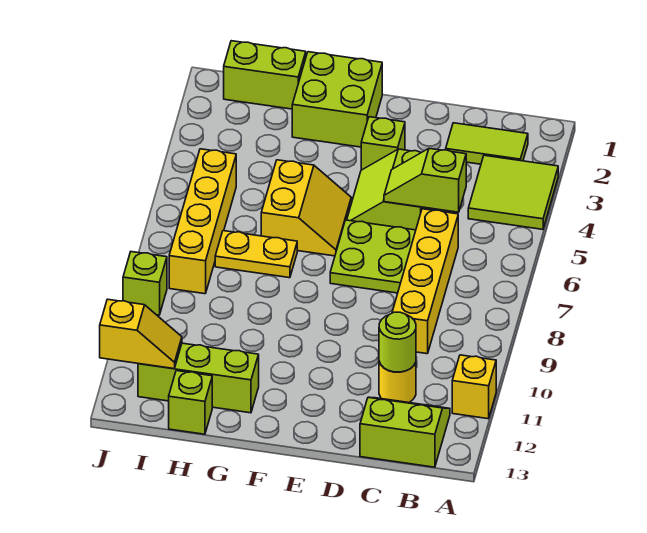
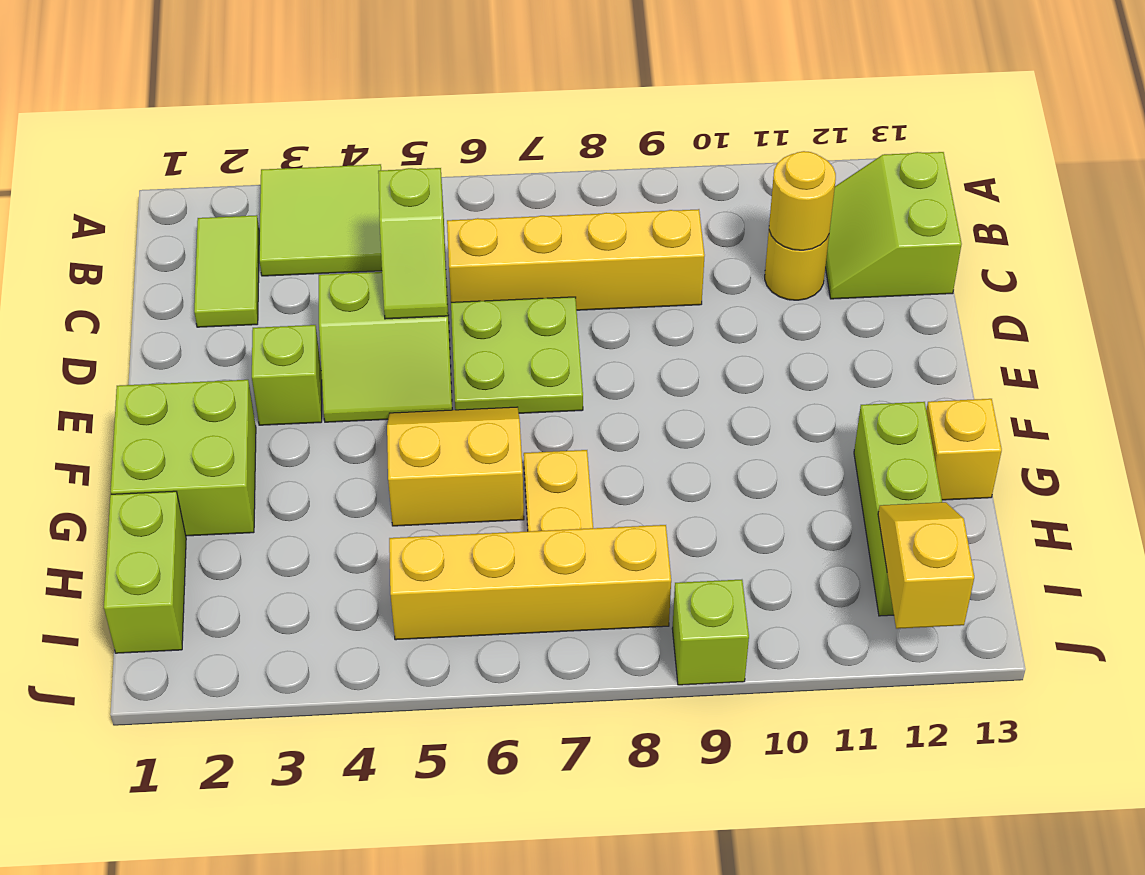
yellow brick A11 level 1 -> yellow brick G13 level 1
lime round brick C11 level 2 -> yellow round brick C11 level 2
lime brick H13 level 1 -> none

